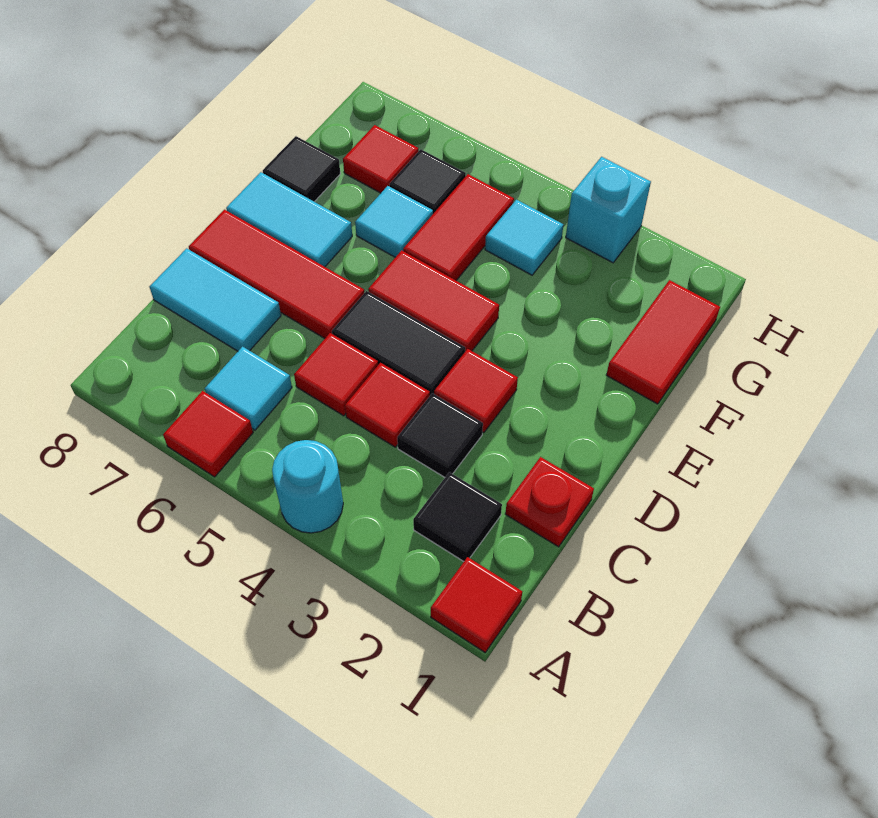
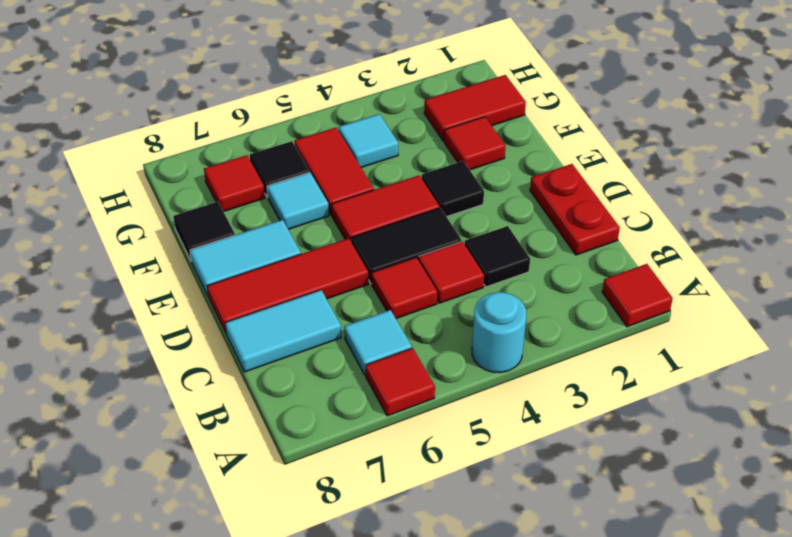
black tile B2 level 1 -> black tile E3 level 1
red plate C1 level 1 -> red plate C1:D1 level 1
red tile D3 level 1 -> red tile F2 level 1
red tile F1:G1 level 1 -> red tile G1:G2 level 1
cyan brick H3 level 1 -> none

